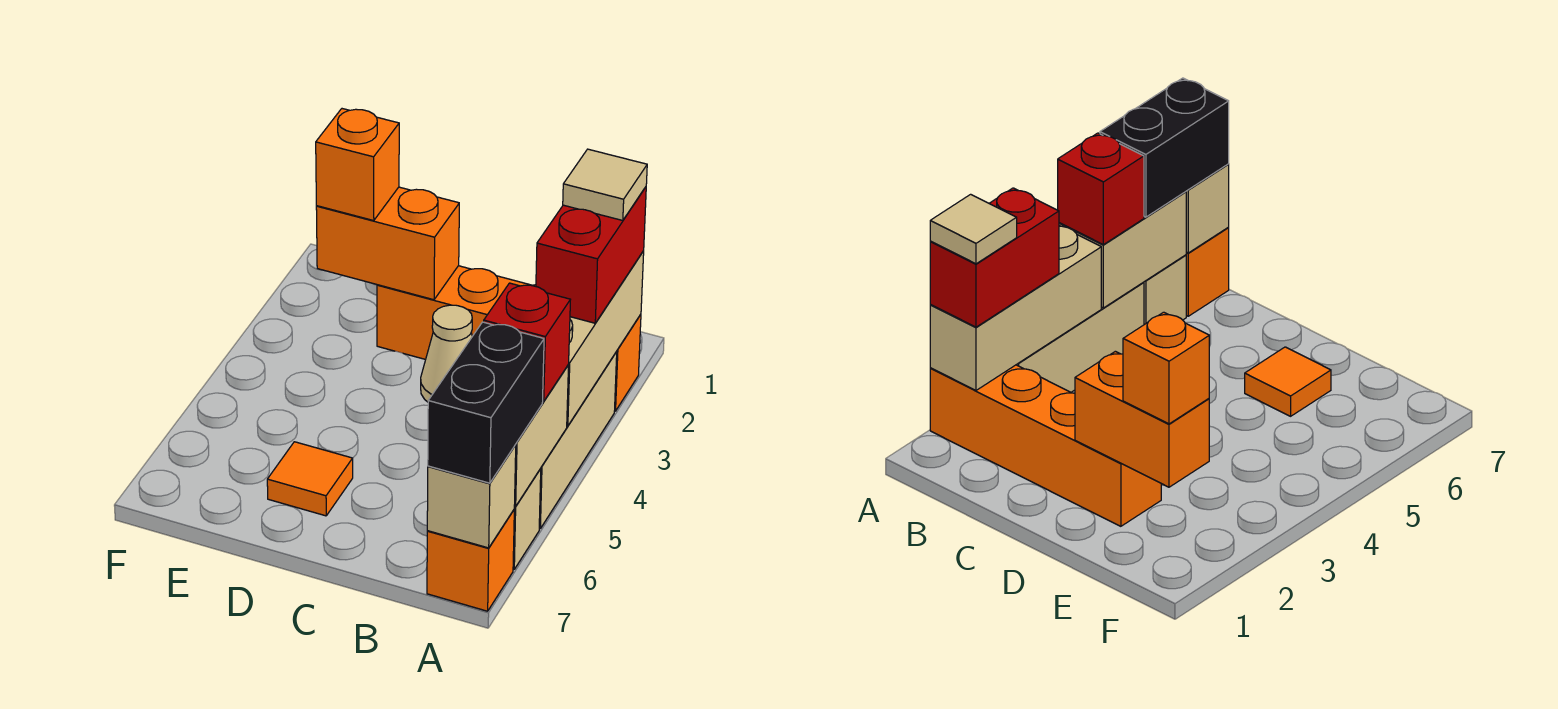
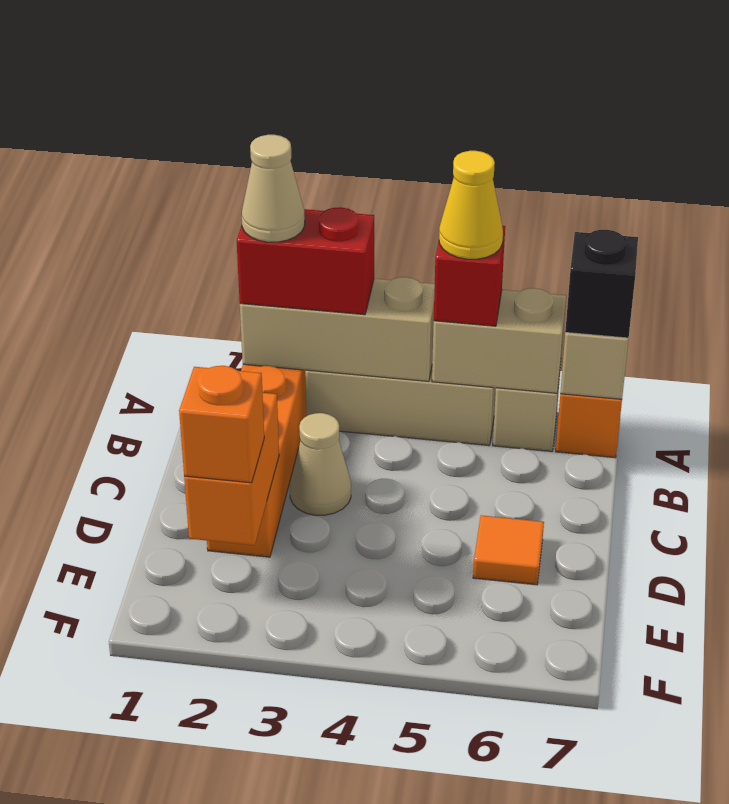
tan tile A2 level 4 -> tan cone A2 level 4
none -> yellow cone A5 level 4
black brick A6:A7 level 3 -> black brick A7 level 3

